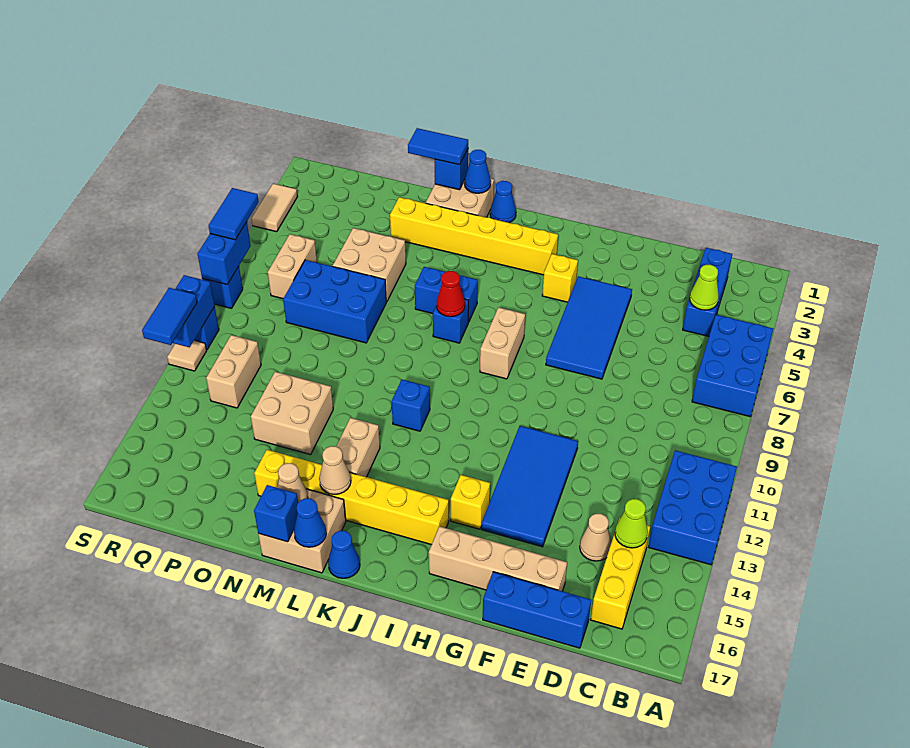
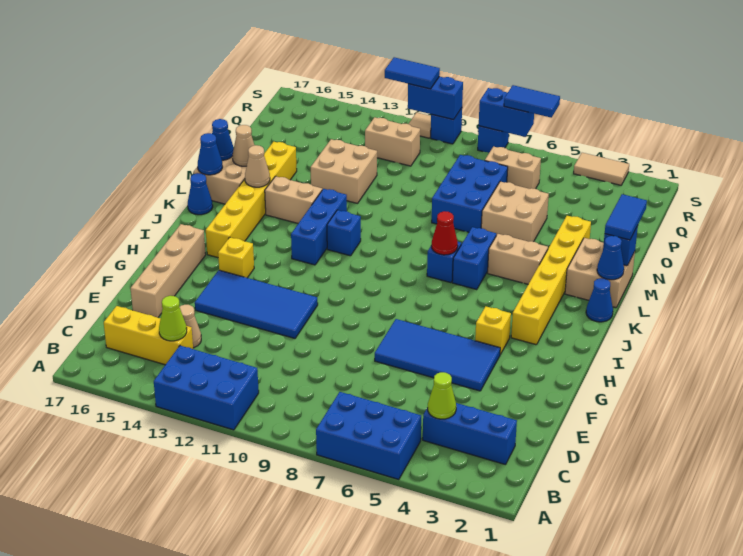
blue brick D17:F17 level 1 -> blue brick J12:L12 level 1
tan brick I7:I8 level 1 -> tan brick L4:L5 level 1
blue brick M17 level 2 -> blue cone M17 level 2

